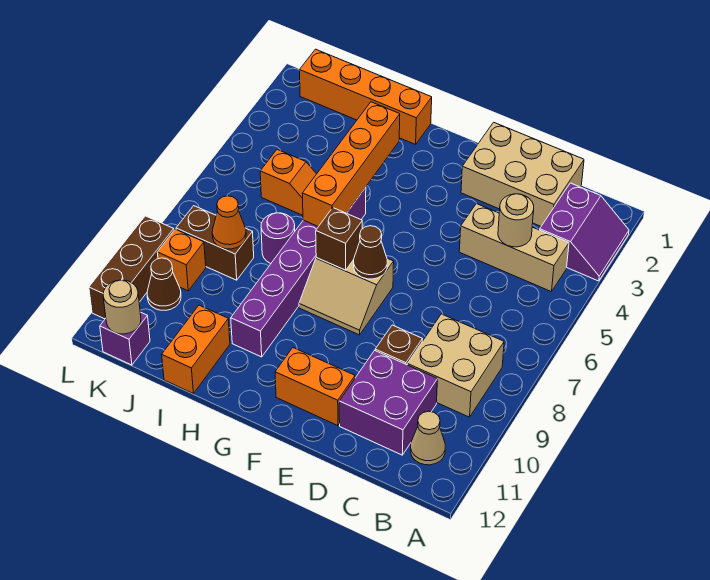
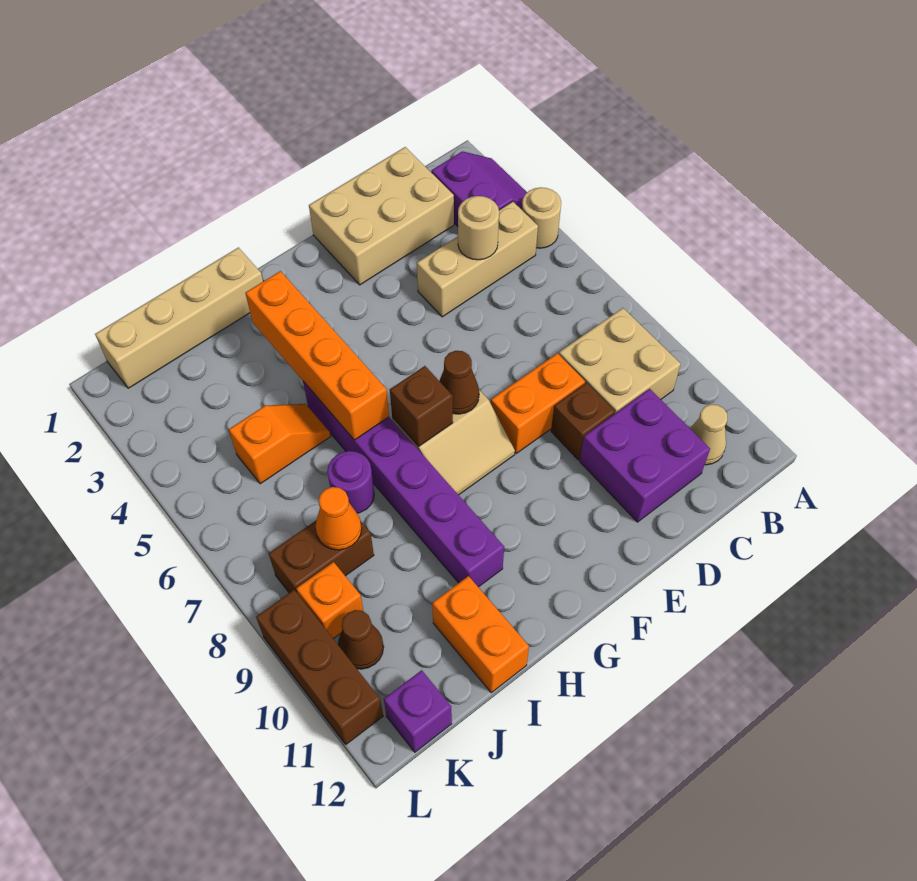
orange brick E11:F11 level 1 -> orange brick D8:E8 level 1
orange brick H1:K1 level 1 -> tan brick H1:K1 level 1
tan round brick K12 level 2 -> tan round brick A4 level 1

